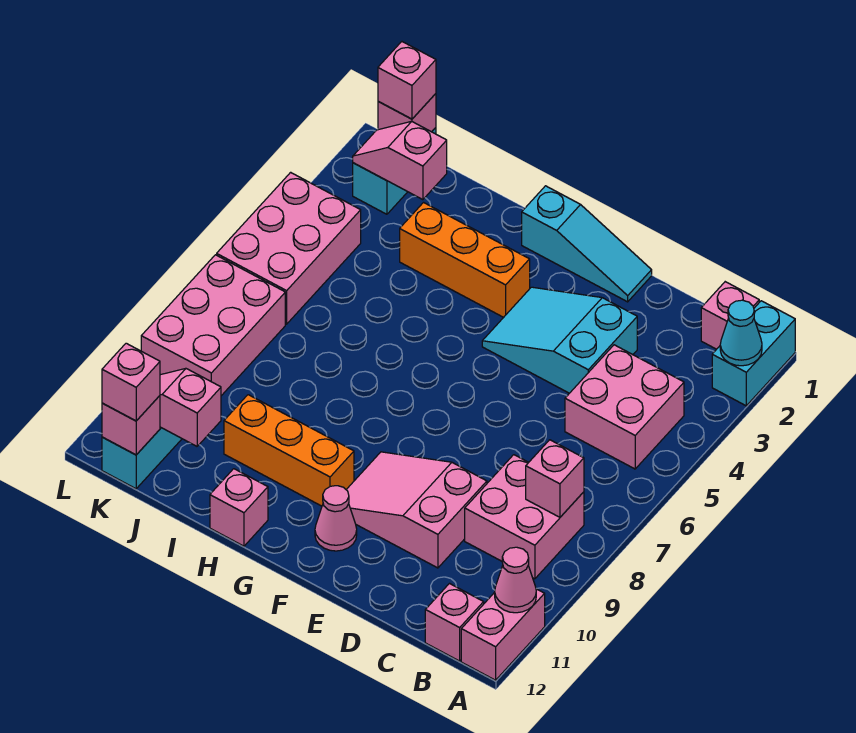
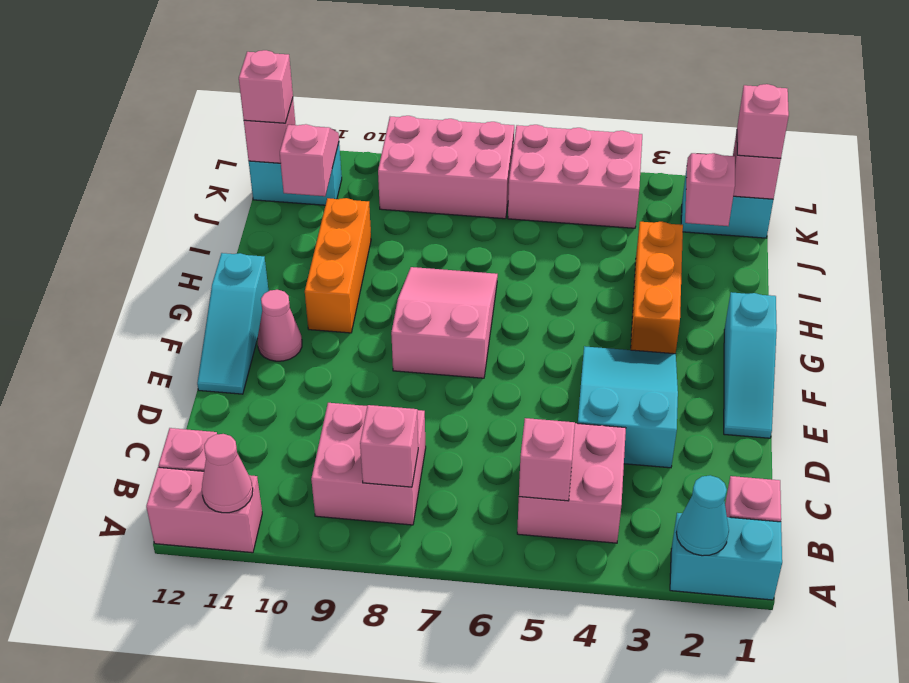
pink slope D9:F10 level 1 top D -> pink slope F7:H8 level 1 top F
none -> cyan slope E12:G12 level 1 top G
pink brick H12 level 1 -> pink brick B5 level 2

